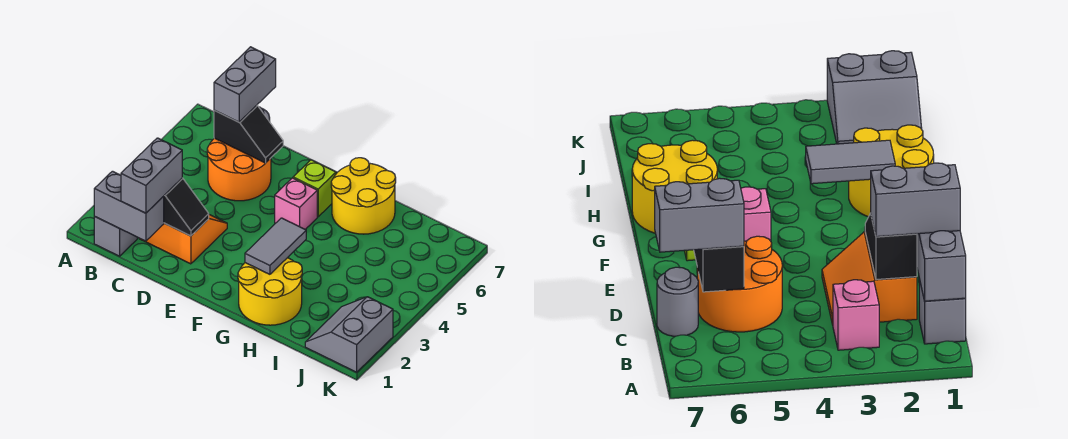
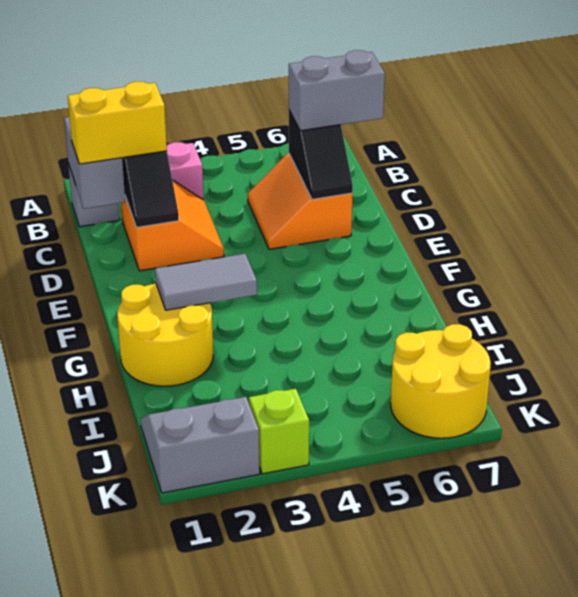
grey brick C1:C2 level 3 -> yellow brick C1:C2 level 3
orange round brick C5:D6 level 1 -> orange slope C5:D6 level 1 top 6
grey round brick C7 level 1 -> none
pink brick F5 level 1 -> none
lime brick F6 level 1 -> lime brick K3 level 1
yellow round brick G6:H7 level 1 -> yellow round brick J6:K7 level 1

